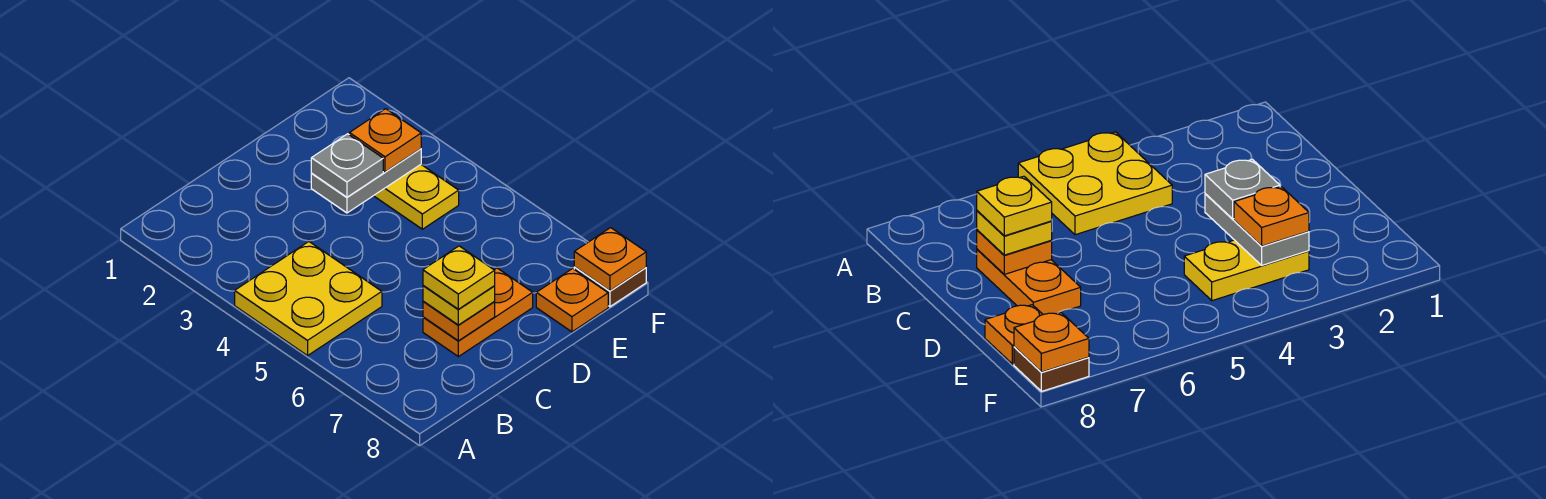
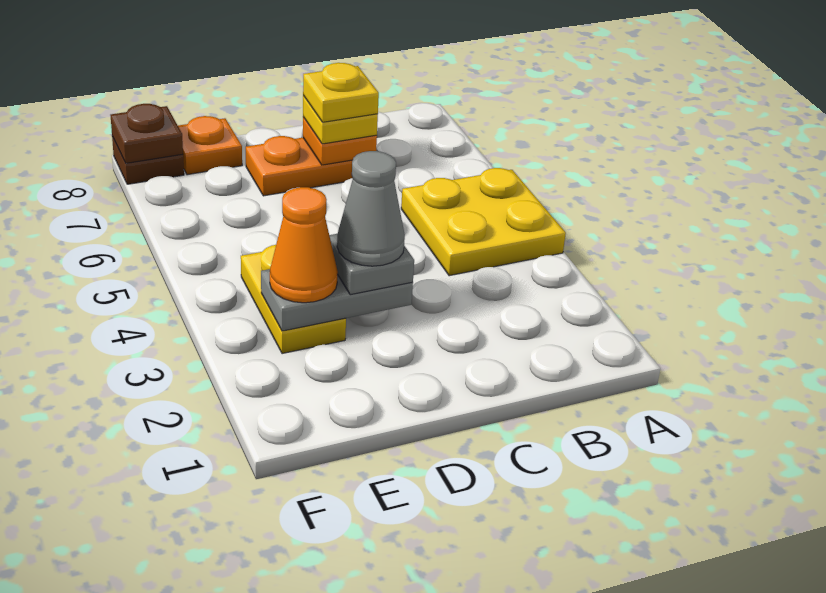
none -> grey cone D3 level 4
orange plate E3 level 3 -> orange cone E3 level 3
orange plate F8 level 2 -> brown plate F8 level 2

